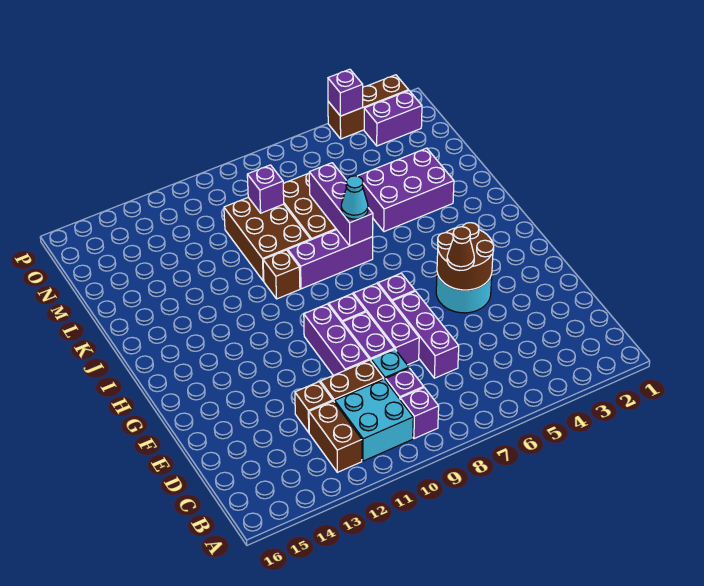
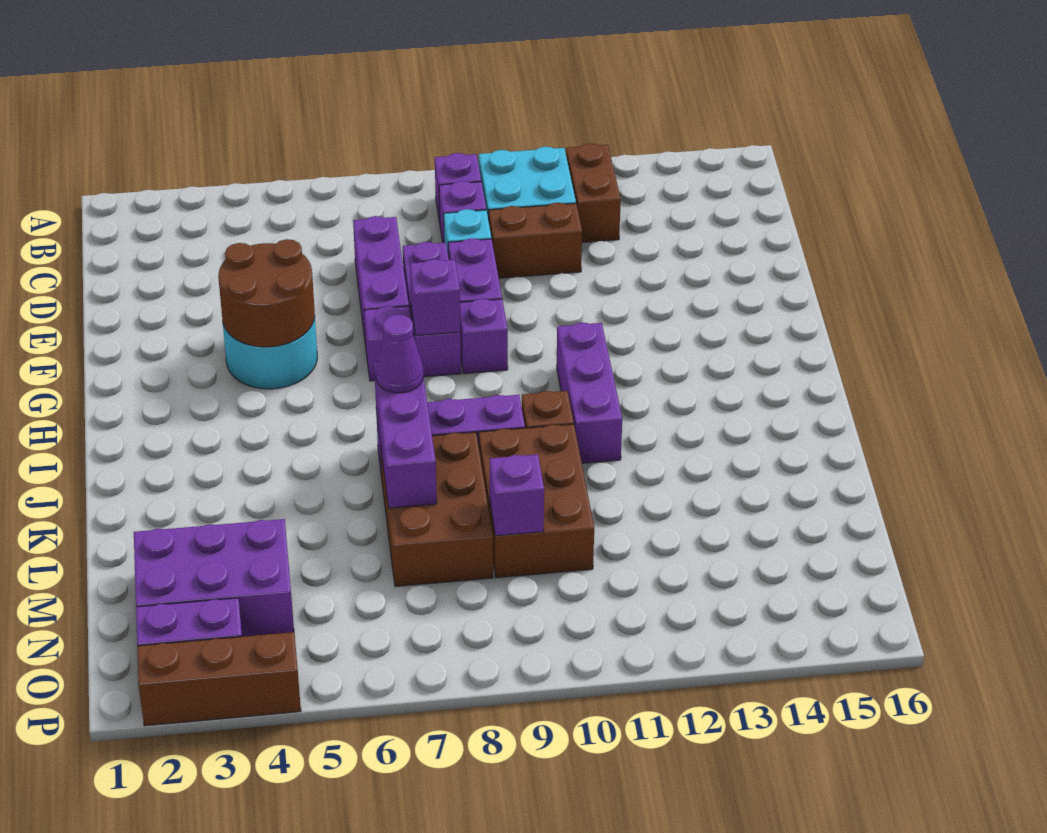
brown brick D12 level 1 -> none
purple brick E10:G10 level 1 -> purple brick H11:J11 level 1
brown cone F5 level 3 -> none
cyan cone J7 level 3 -> purple cone J7 level 3
purple brick K3:L5 level 1 -> purple brick M2:N4 level 1
purple brick P4 level 2 -> purple brick G8 level 2

